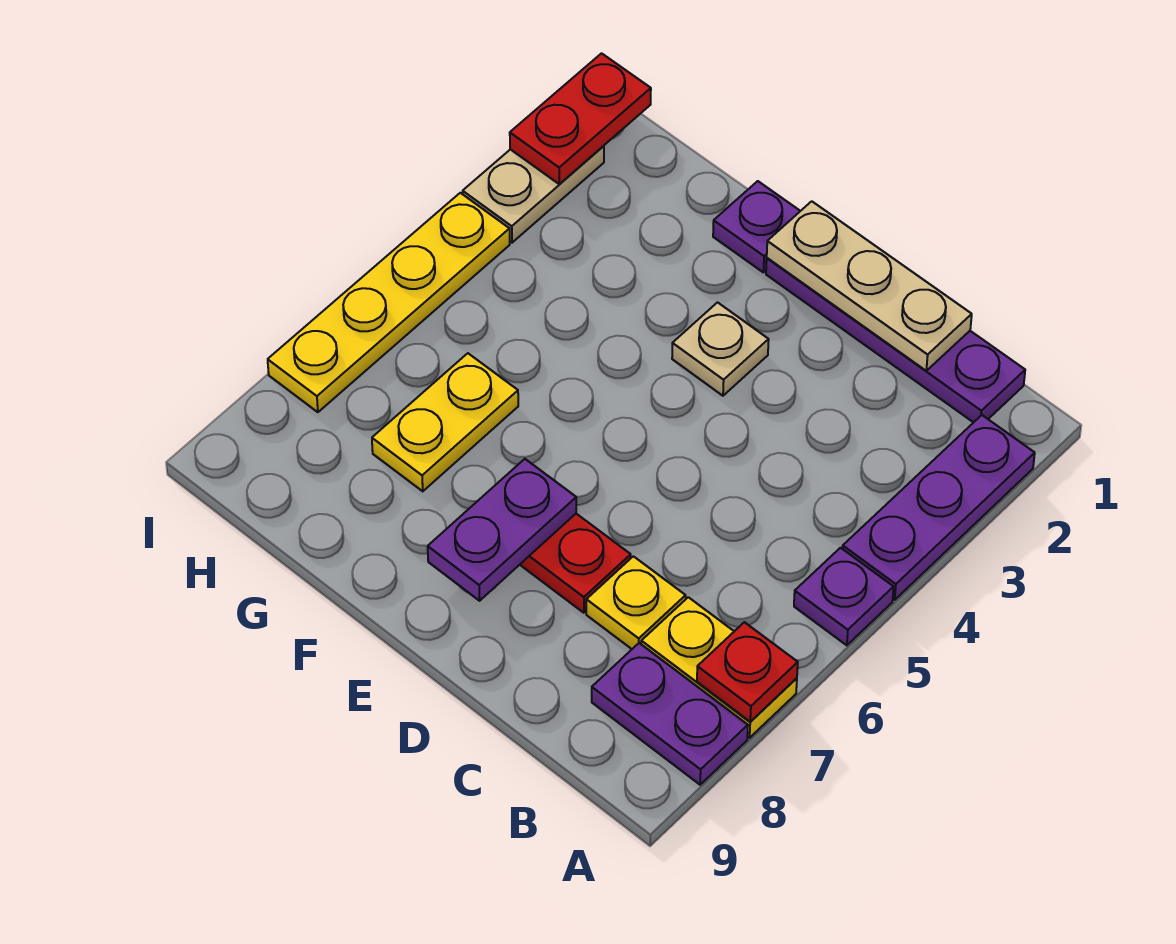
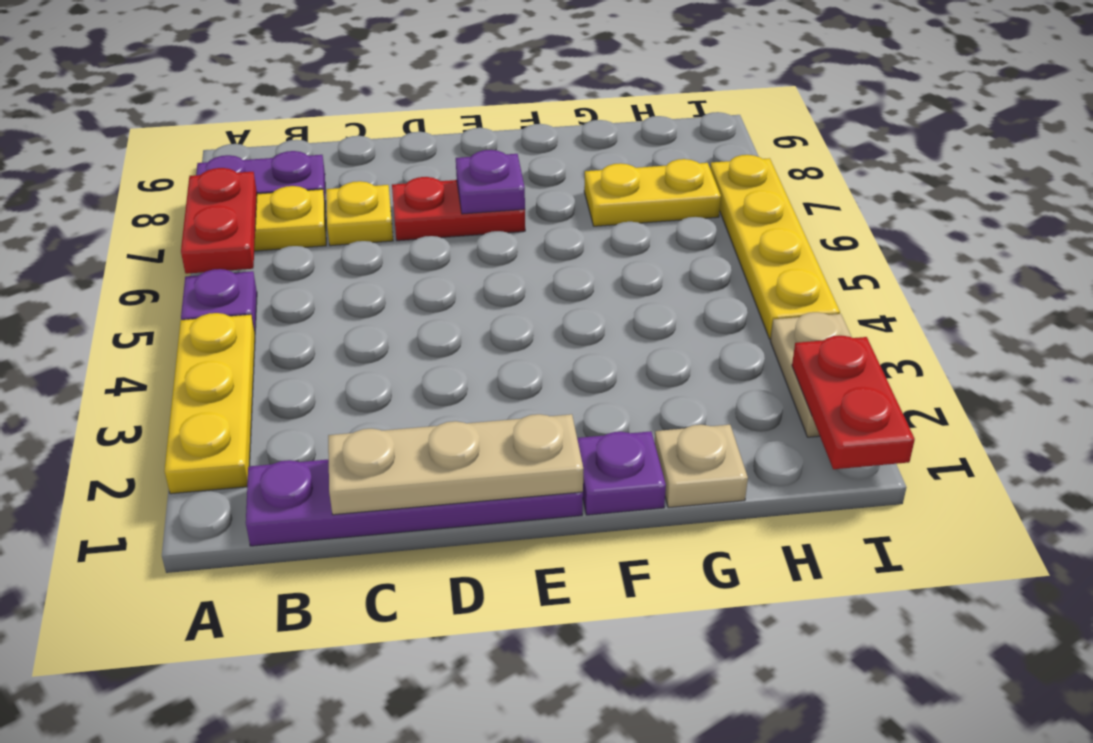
purple plate A2:A4 level 1 -> yellow plate A2:A4 level 1
red plate A7 level 2 -> red plate A6:A7 level 2
tan plate E3 level 1 -> tan plate G1 level 1
purple plate E7:E8 level 2 -> purple plate E7 level 2
yellow plate G6:G7 level 1 -> yellow plate G7:H7 level 1

